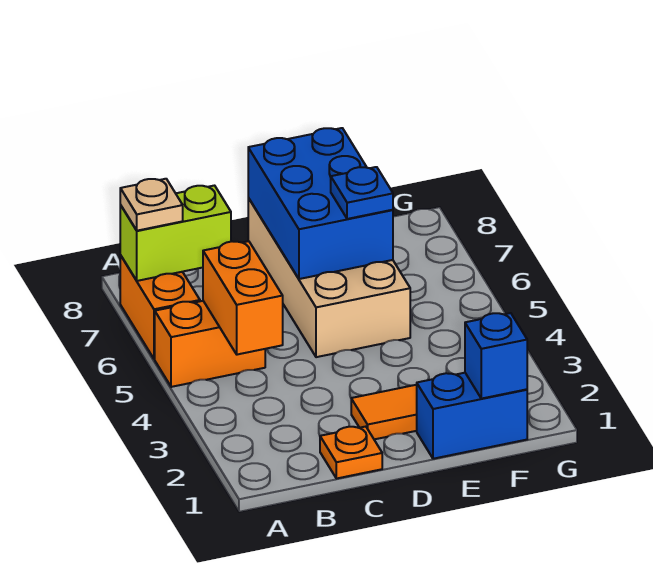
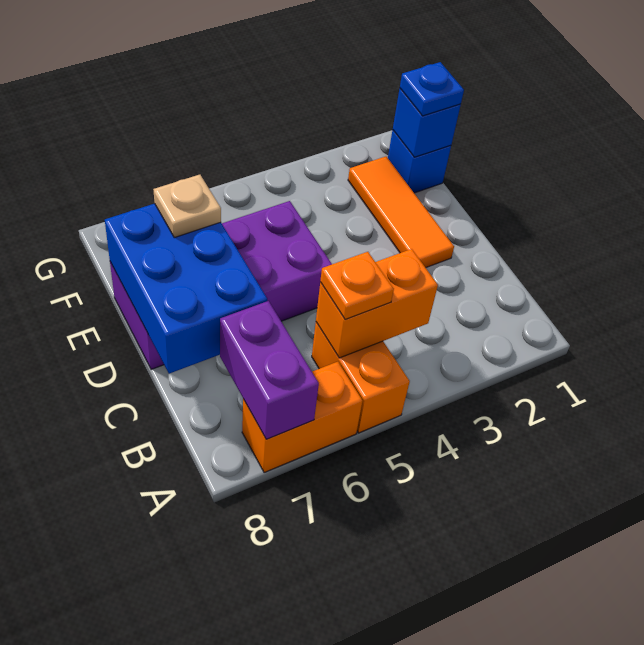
lime brick A7:B7 level 2 -> purple brick A7:B7 level 2
tan plate A7 level 3 -> tan plate E7 level 3
orange plate C1 level 1 -> orange plate B5 level 3
tan brick D5:E8 level 1 -> purple brick D5:E8 level 1
blue brick D6:E8 level 2 -> blue brick C7:E8 level 2
blue brick E1:F1 level 1 -> blue brick F1 level 1
blue plate E6 level 3 -> blue plate F1 level 3

